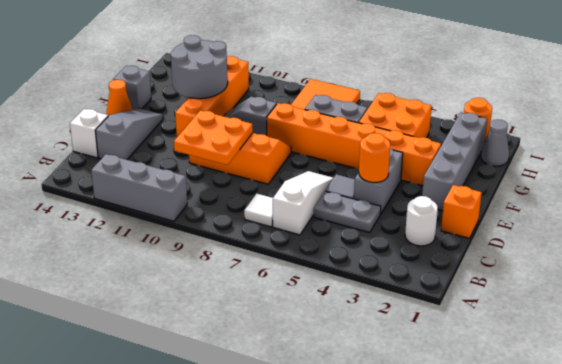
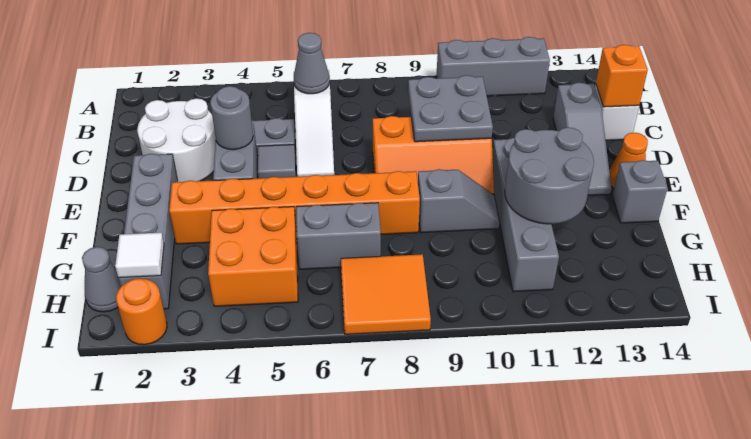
none -> grey cone B6 level 2
white tile B7 level 1 -> white tile H2 level 2
white round brick C2 level 1 -> white round brick C2:D3 level 1
orange plate C9:D10 level 2 -> grey plate C9:D10 level 2
orange brick D1 level 1 -> orange brick C14 level 2
orange round brick D4 level 2 -> grey round brick D4 level 2
orange brick E11:H11 level 1 -> grey brick E11:H11 level 1

